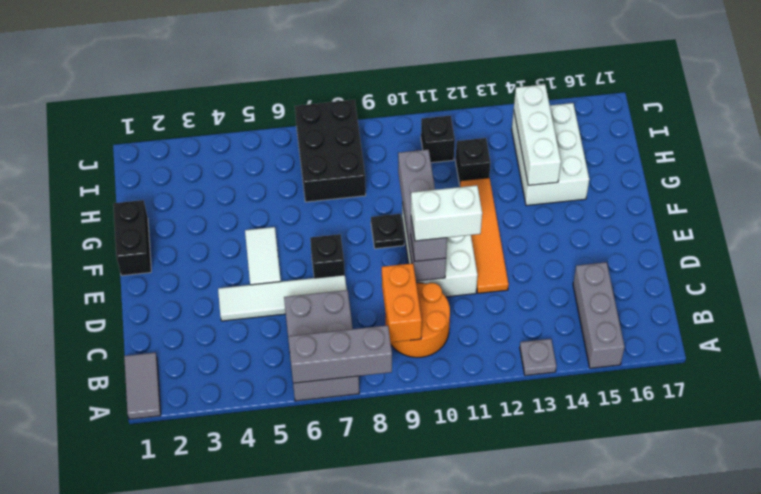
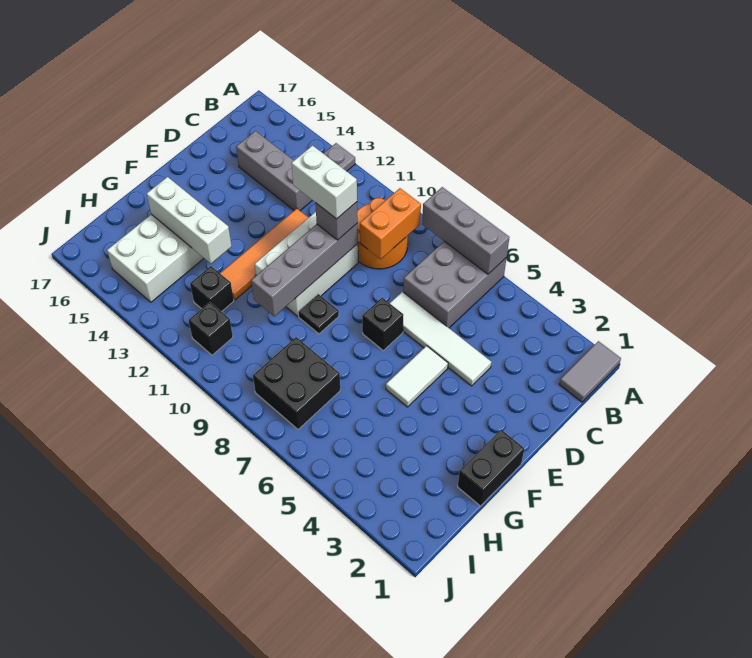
grey brick A15:C15 level 1 -> grey brick C13:C15 level 1
white brick G14:I14 level 2 -> white brick G13:G15 level 2
black brick H7:J8 level 1 -> black brick H7:I8 level 1

